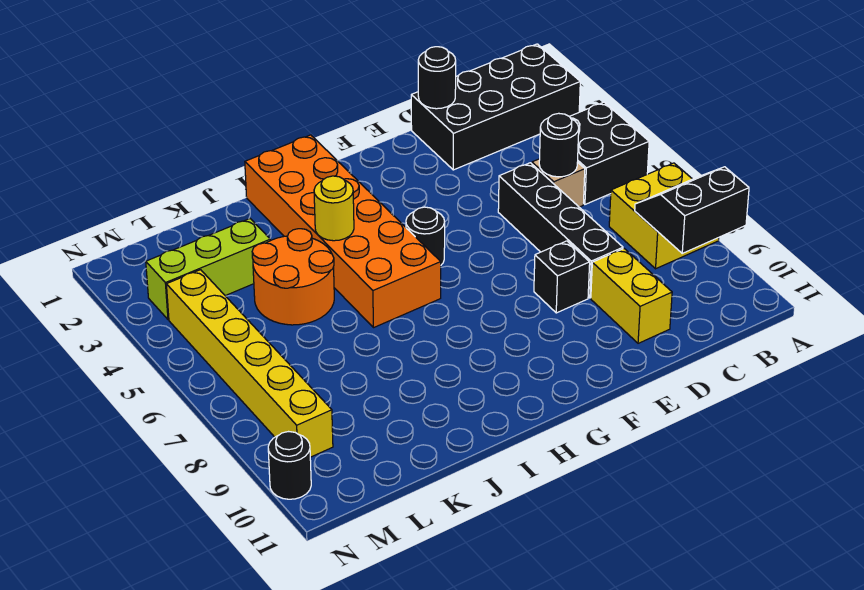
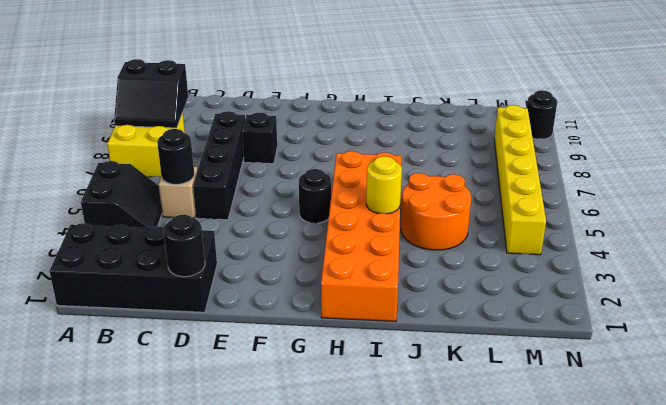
black brick A4:B5 level 1 -> black slope A4:B5 level 1 top A
yellow brick D9:D10 level 1 -> none
lime brick K3:M3 level 1 -> none

